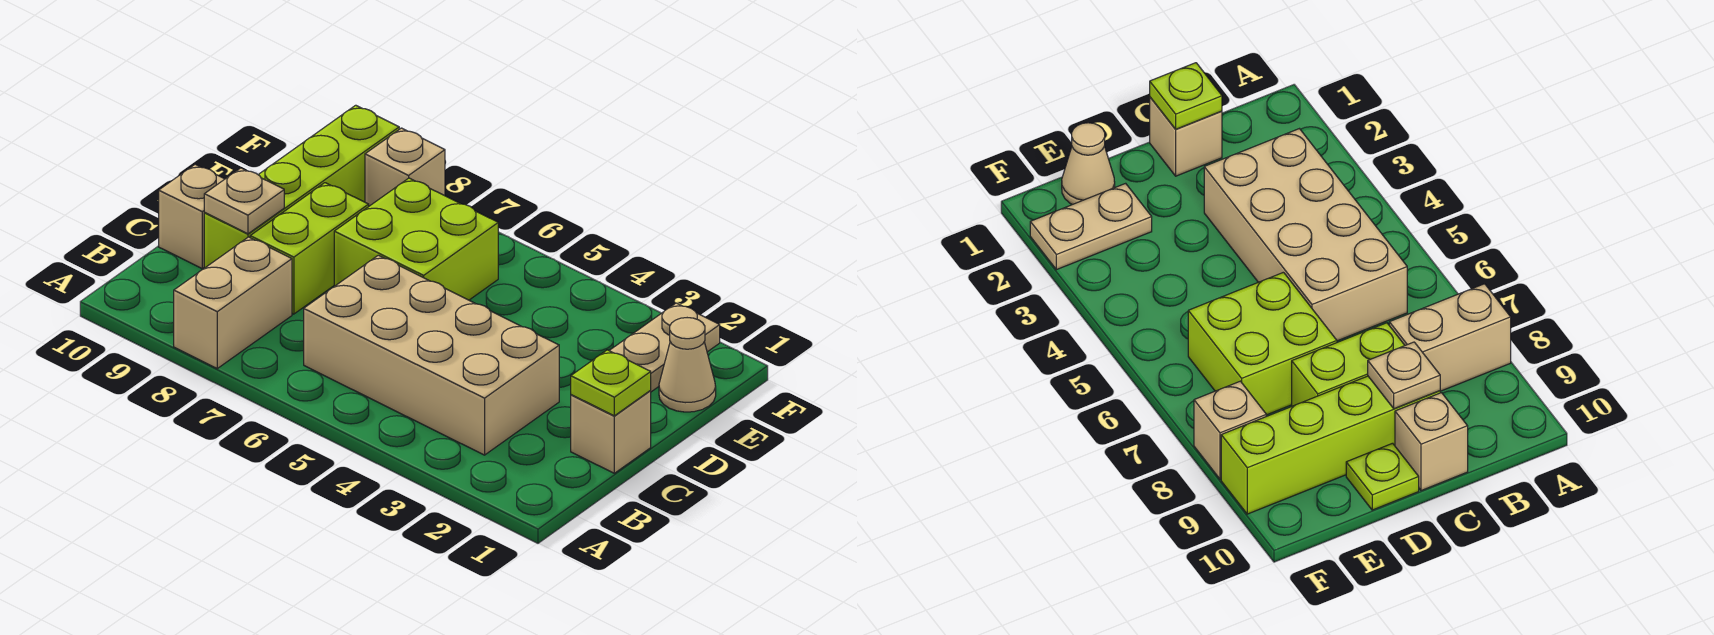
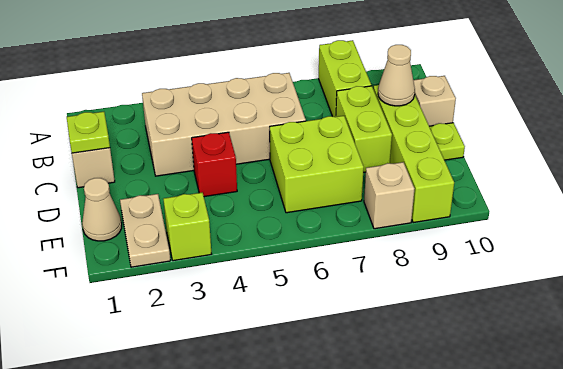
tan brick A8:B8 level 1 -> lime brick A8:B8 level 1
tan plate C9 level 2 -> tan cone C9 level 2
none -> red brick D4 level 1
none -> lime brick F3 level 1

